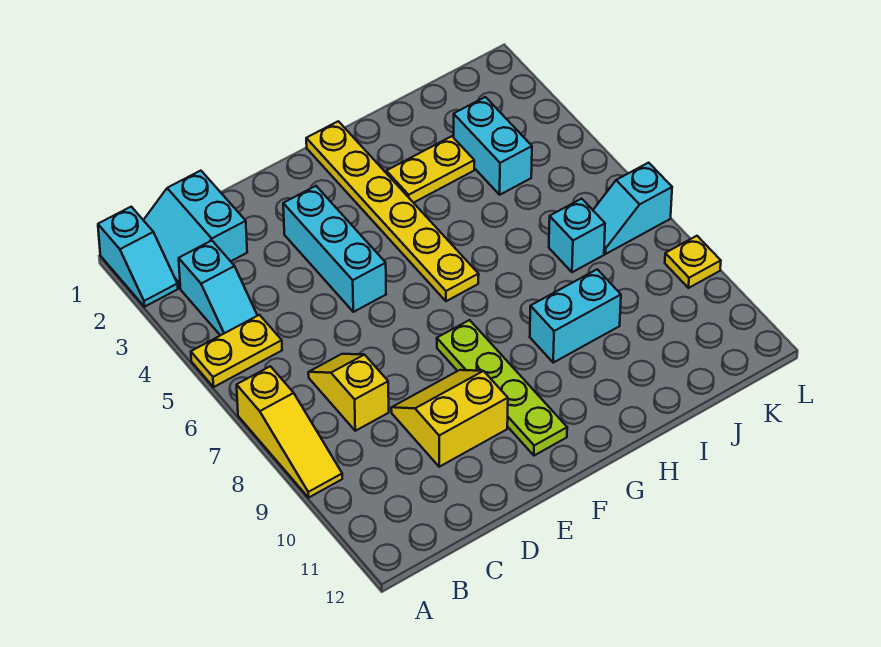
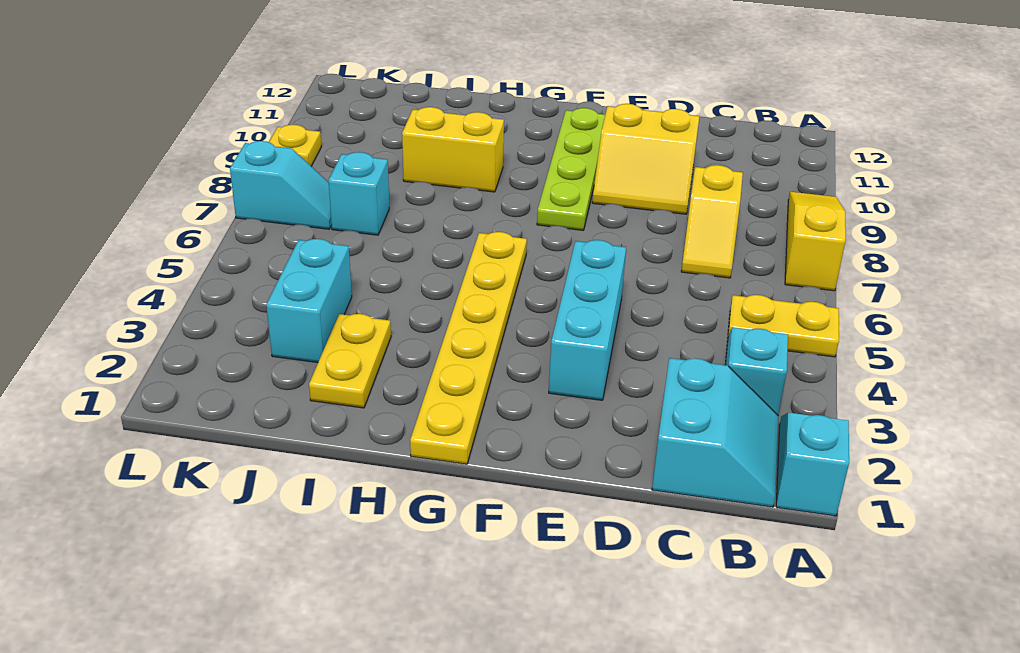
yellow plate H3:I3 level 1 -> yellow plate I2:I3 level 1
cyan brick H9:I9 level 1 -> yellow brick H9:I9 level 1

